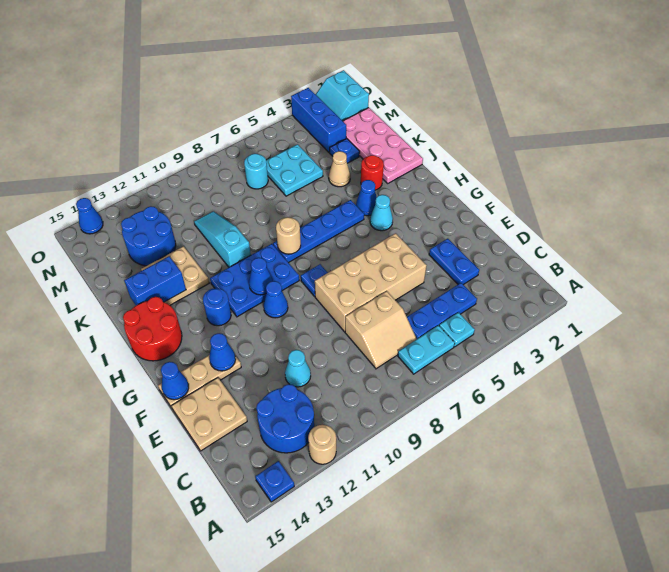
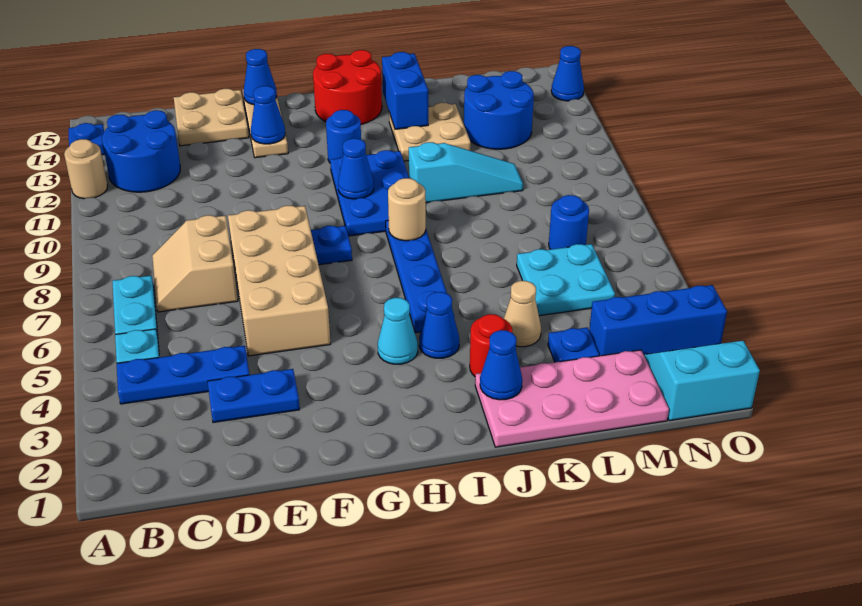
blue plate C4:C6 level 1 -> blue plate B4:D4 level 1
cyan cone D11 level 1 -> none
blue cone G10 level 1 -> blue cone J2 level 2
cyan round brick M7 level 1 -> blue round brick M7 level 1

